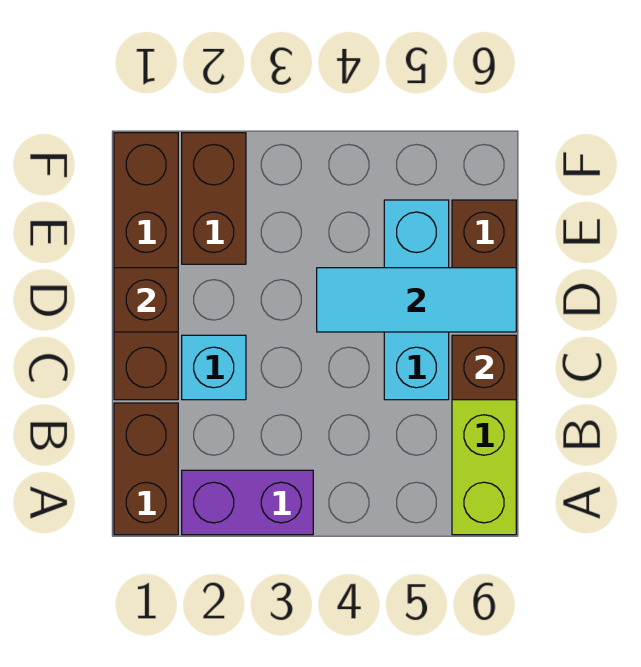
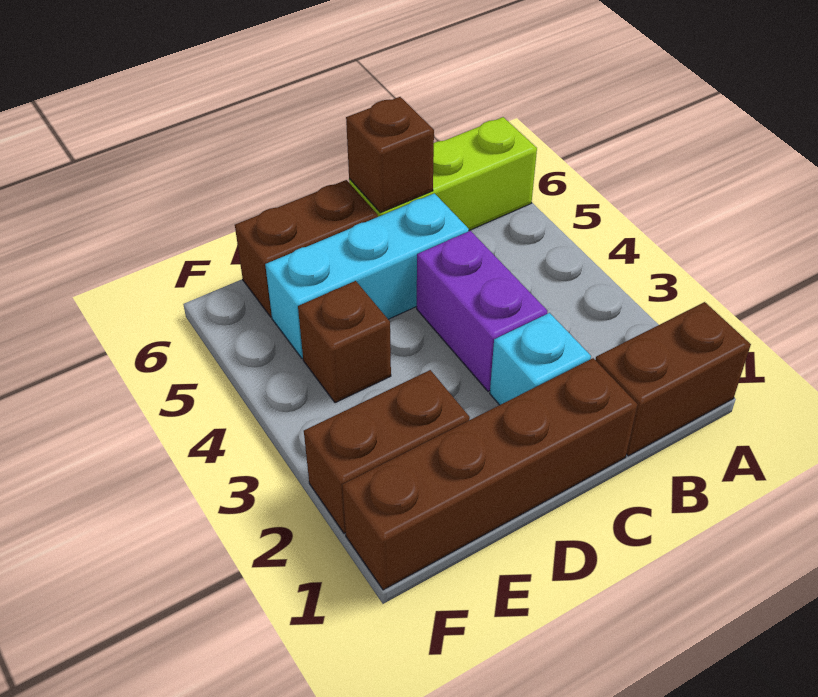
purple brick A2:A3 level 1 -> purple brick C3:C4 level 1
brown brick D1 level 2 -> brown brick E4 level 1
cyan tile D4:D6 level 2 -> none

